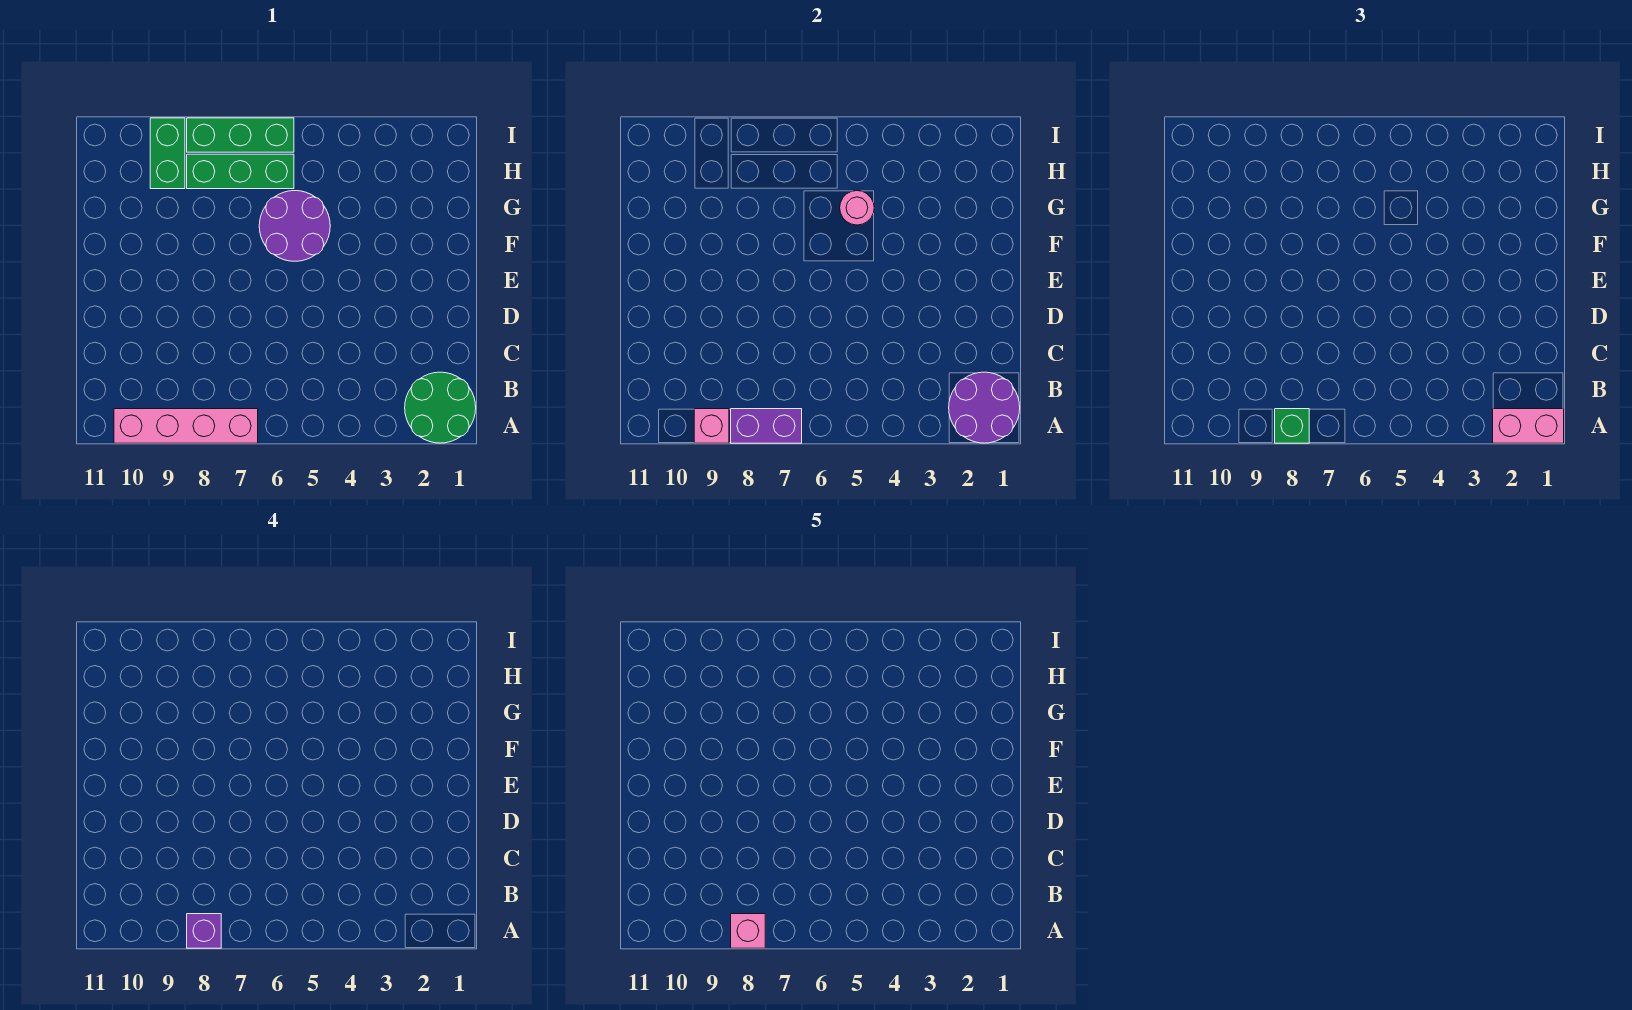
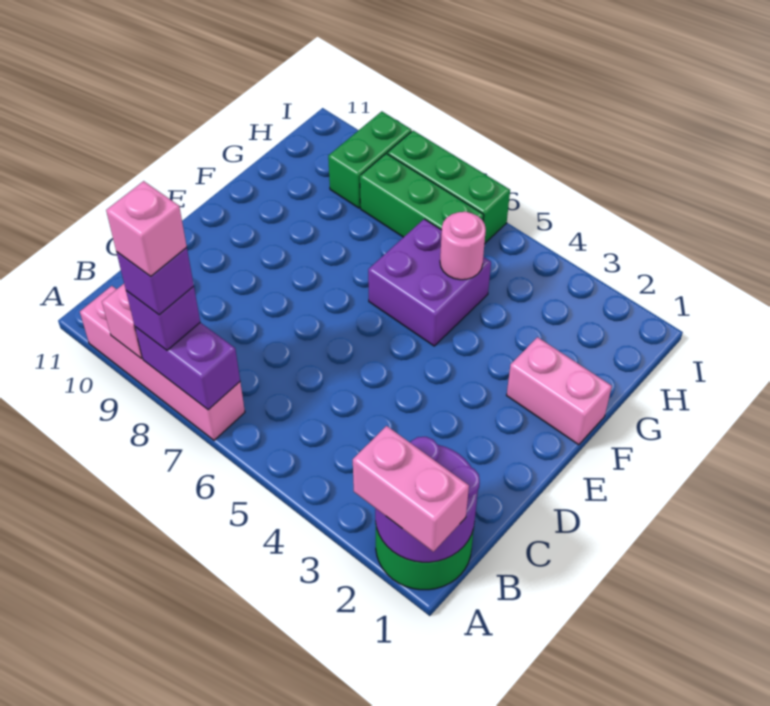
green brick A8 level 3 -> purple brick A8 level 3
none -> pink brick F1:F2 level 1
purple round brick F5:G6 level 1 -> purple brick F5:G6 level 1

